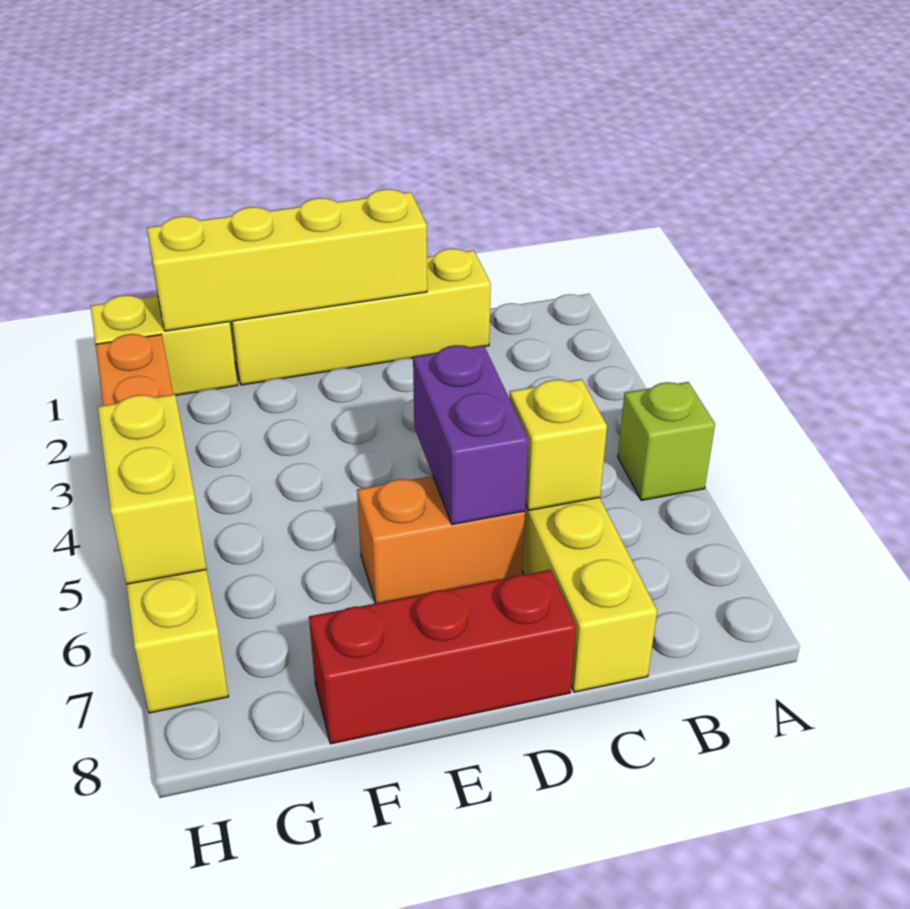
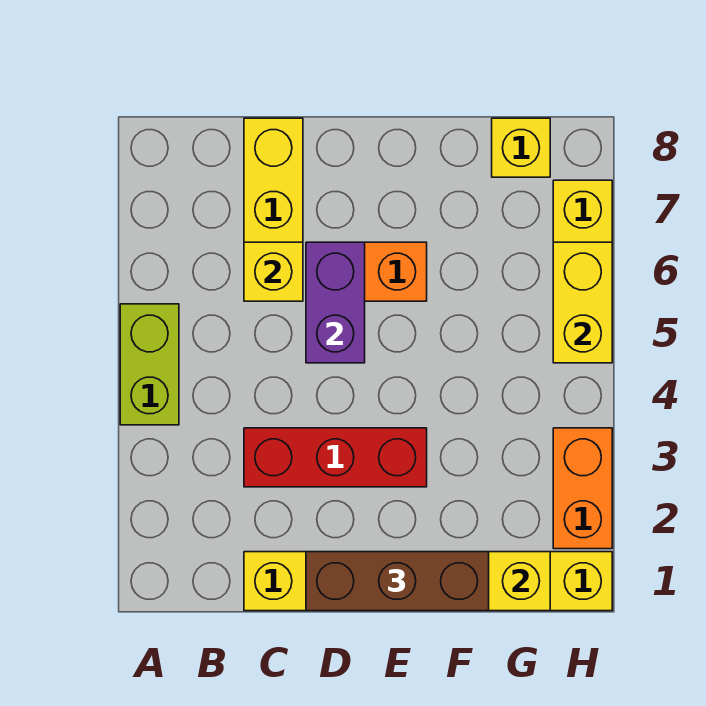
lime brick A5 level 1 -> lime brick A4:A5 level 1
none -> brown brick D1:F1 level 3
red brick D8:F8 level 1 -> red brick C3:E3 level 1
none -> yellow brick G8 level 1

